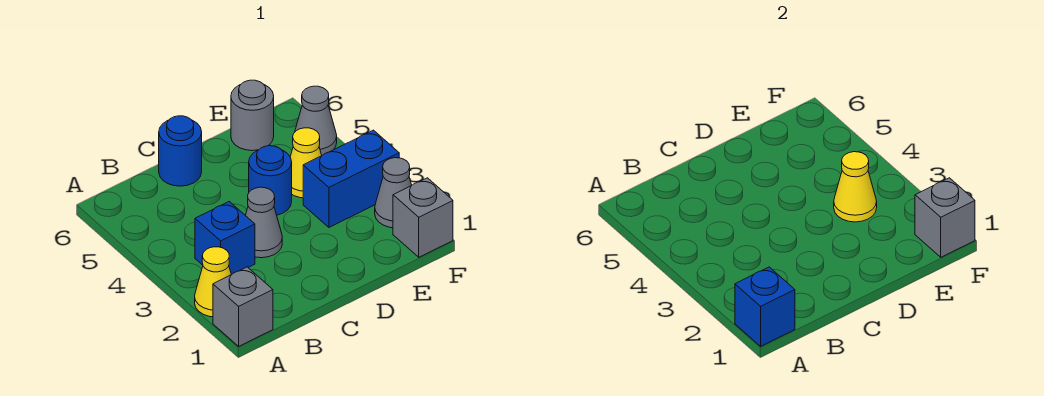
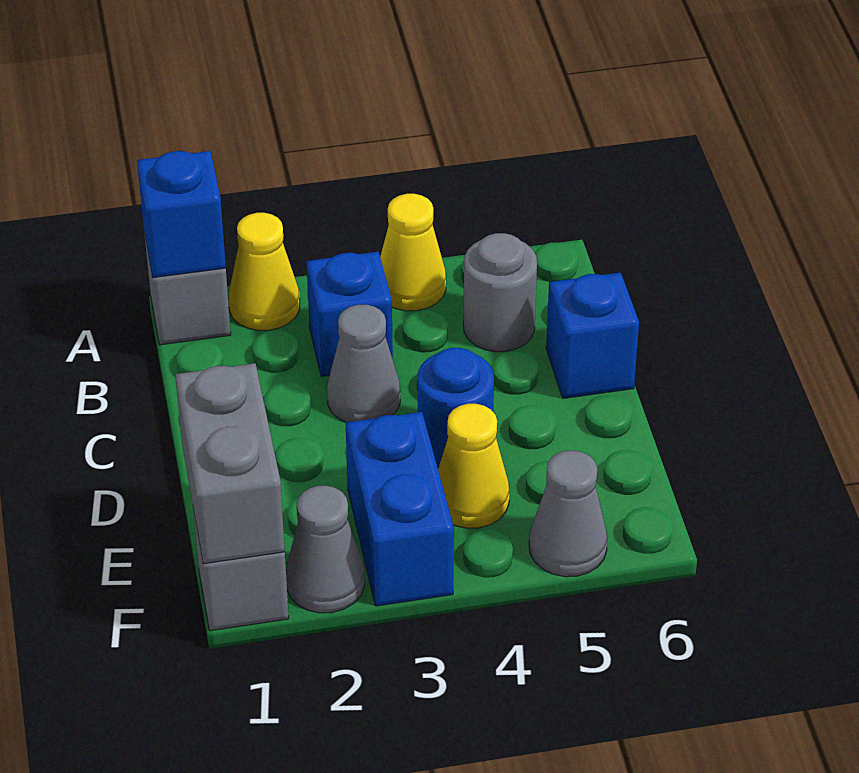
blue round brick C6 level 1 -> blue brick C6 level 1
yellow cone E3 level 2 -> yellow cone A4 level 1
grey round brick E6 level 1 -> grey round brick B5 level 1
grey brick F1 level 2 -> grey brick E1:F1 level 2

